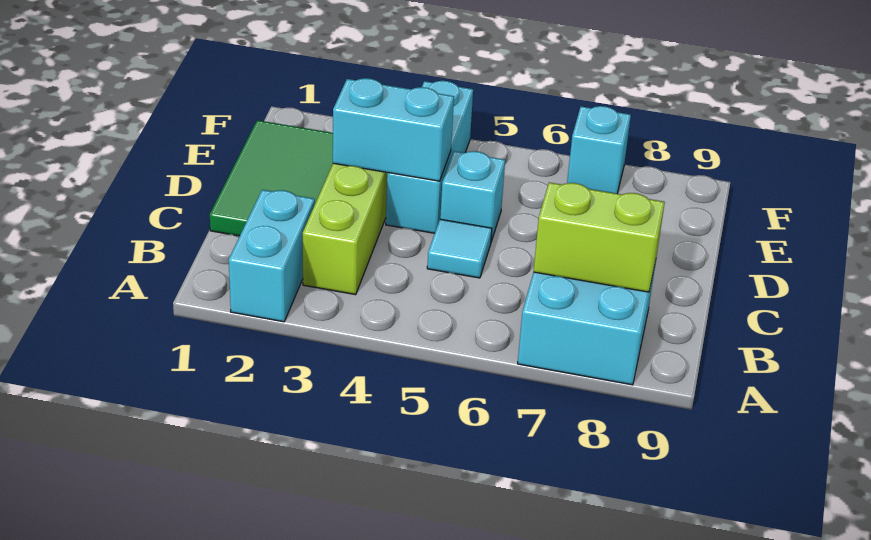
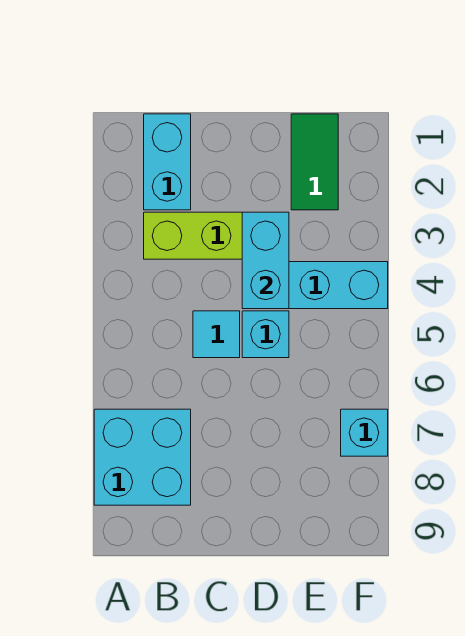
cyan brick A2:B2 level 1 -> cyan brick B1:B2 level 1
lime brick B7:B8 level 2 -> none
green tile C1:E2 level 1 -> green tile E1:E2 level 1

